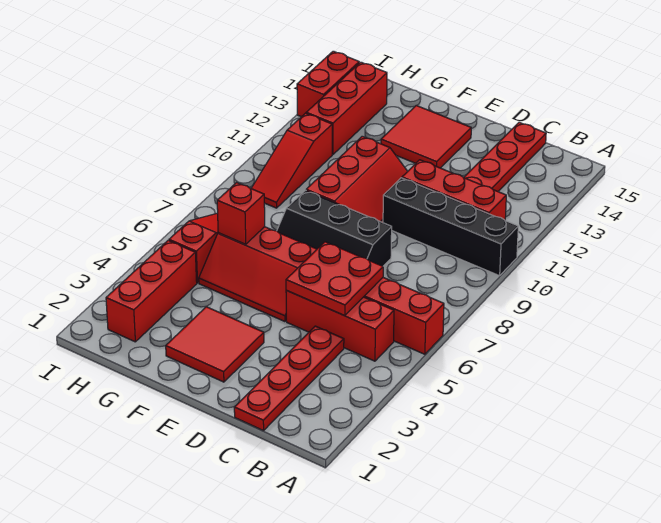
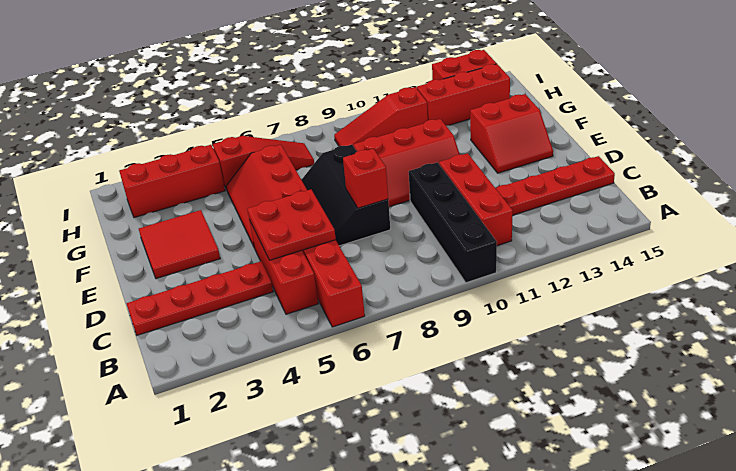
red tile E13:F14 level 1 -> red slope E13:F14 level 1 top F
red brick G6 level 2 -> red brick D8 level 2

